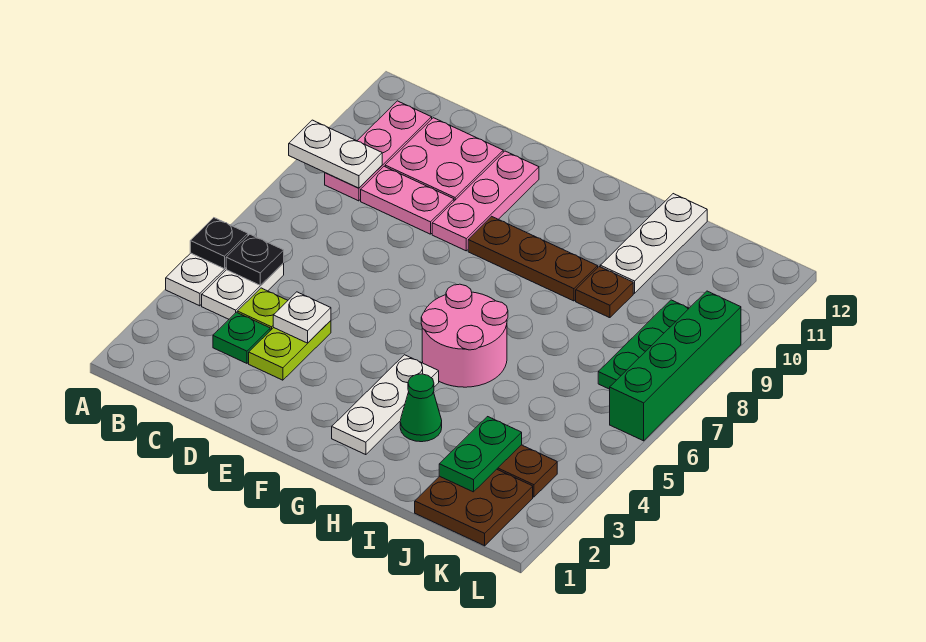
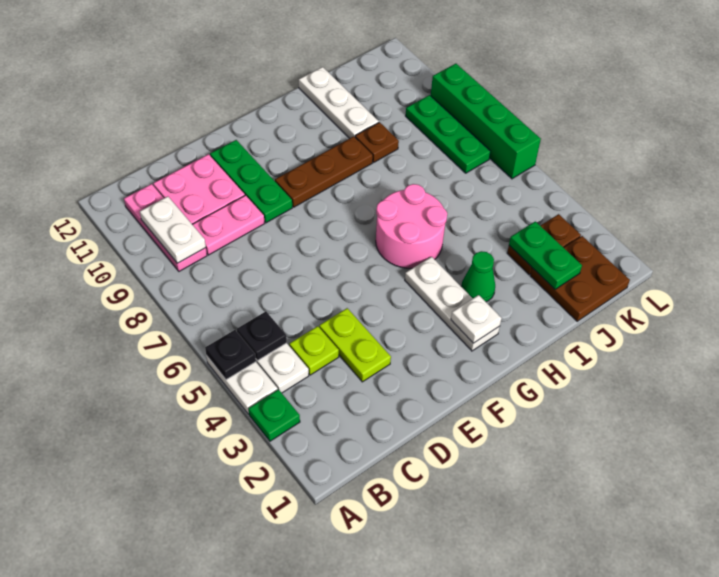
white plate A9:B9 level 2 -> white plate B9:B10 level 2
green plate C3 level 1 -> green plate A3 level 1
white plate D4 level 2 -> white plate G2 level 2
pink plate E9:E11 level 1 -> green plate E9:E11 level 1

